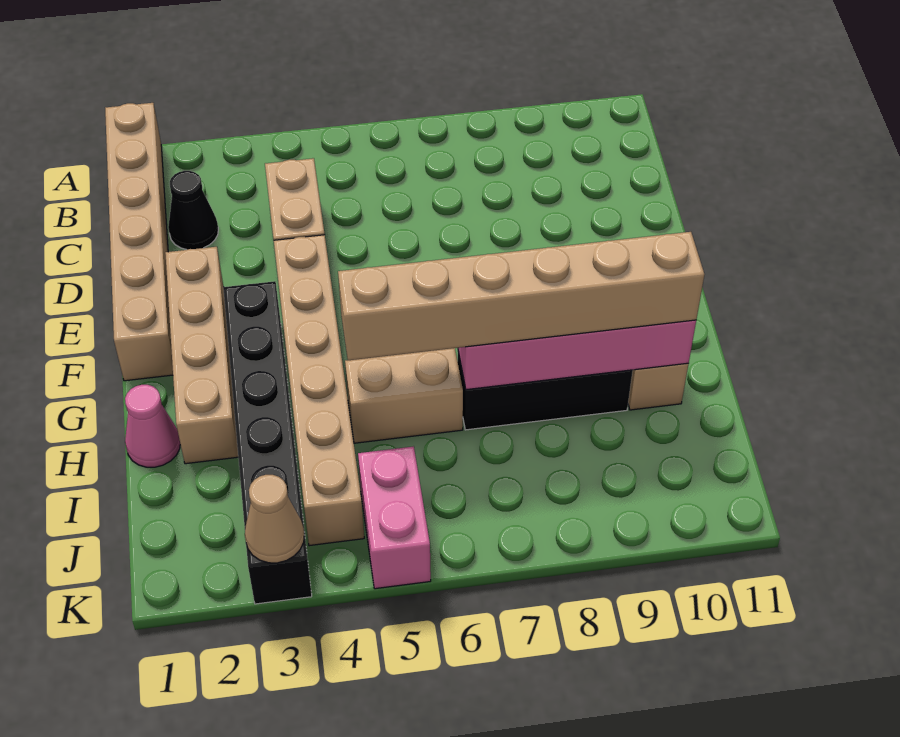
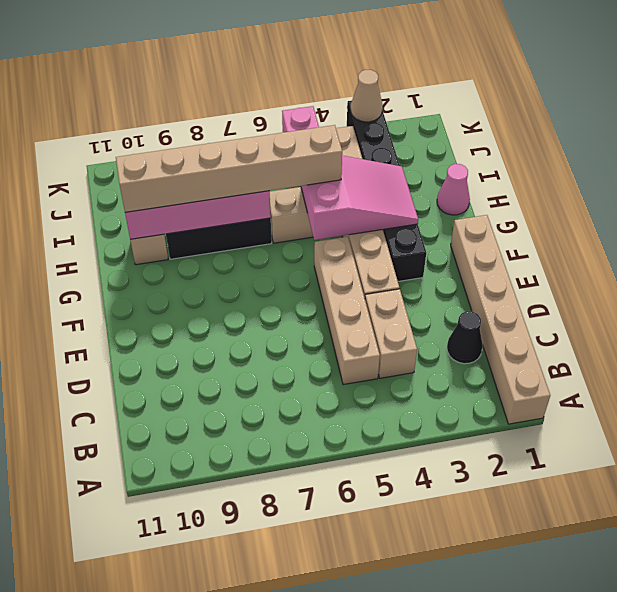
tan brick E2:H2 level 1 -> tan brick C5:F5 level 1
none -> pink slope G3:H5 level 2 top 5

